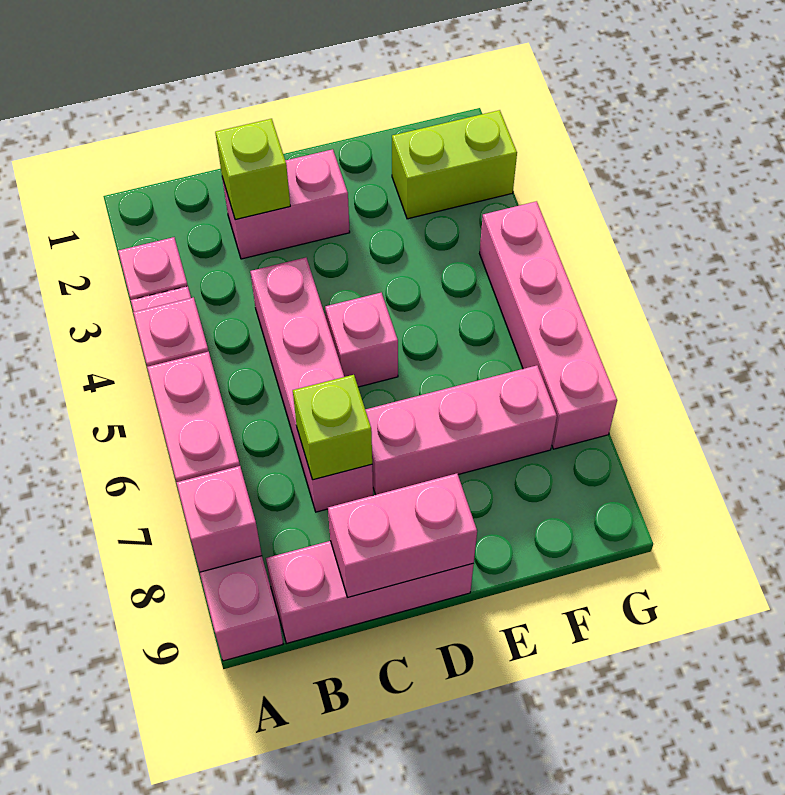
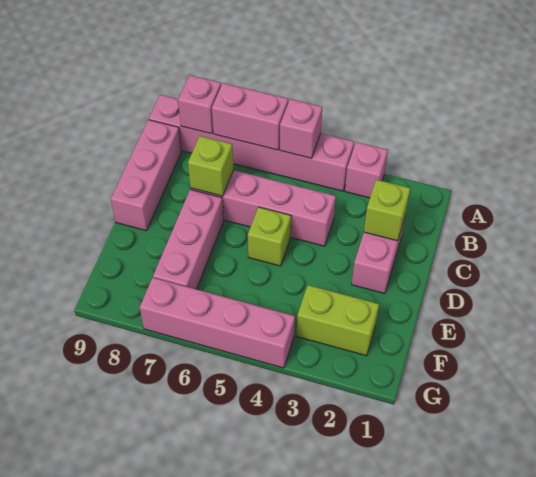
pink brick C9:D9 level 2 -> none
pink brick D5 level 1 -> lime brick D5 level 1
lime brick F2:G2 level 1 -> lime brick F2:F3 level 1

